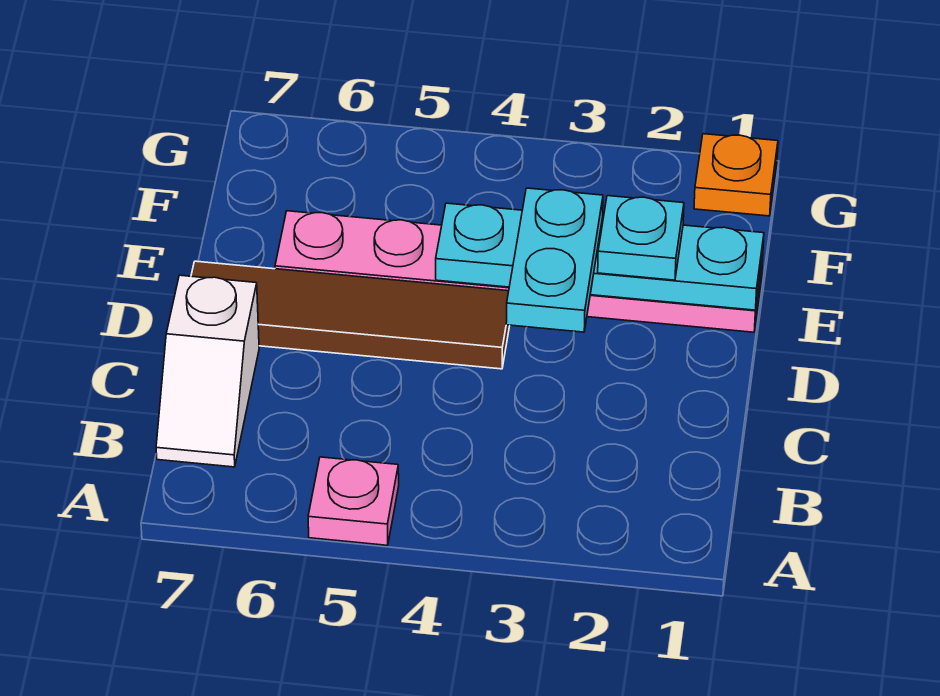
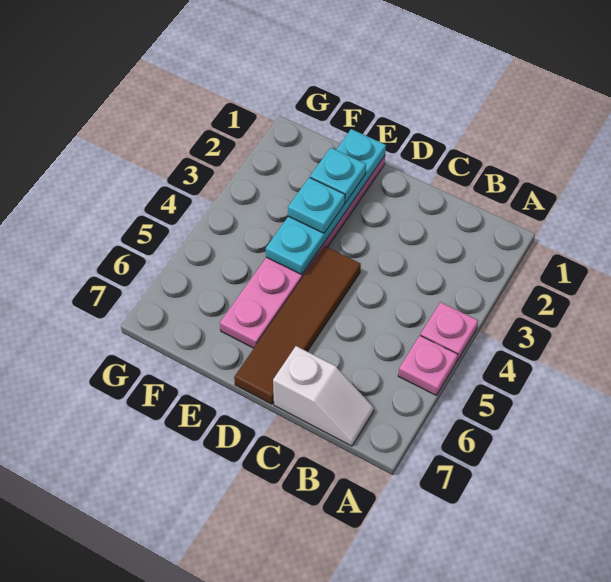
none -> pink plate A4 level 1
cyan plate D3:E3 level 3 -> cyan plate E3 level 3
orange plate G1 level 1 -> none

